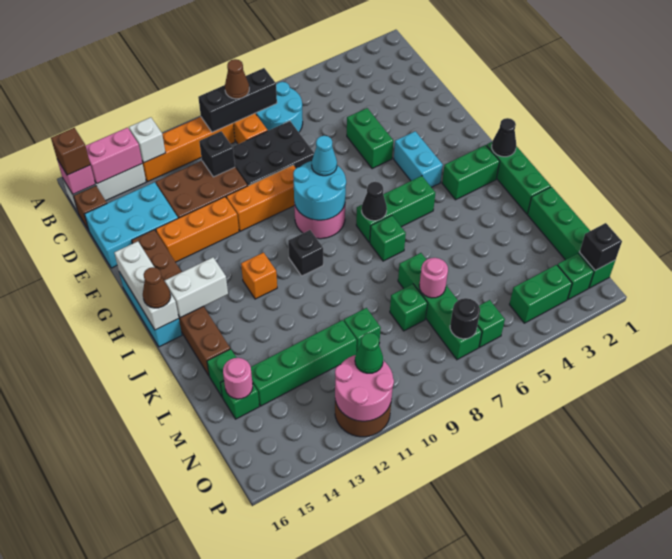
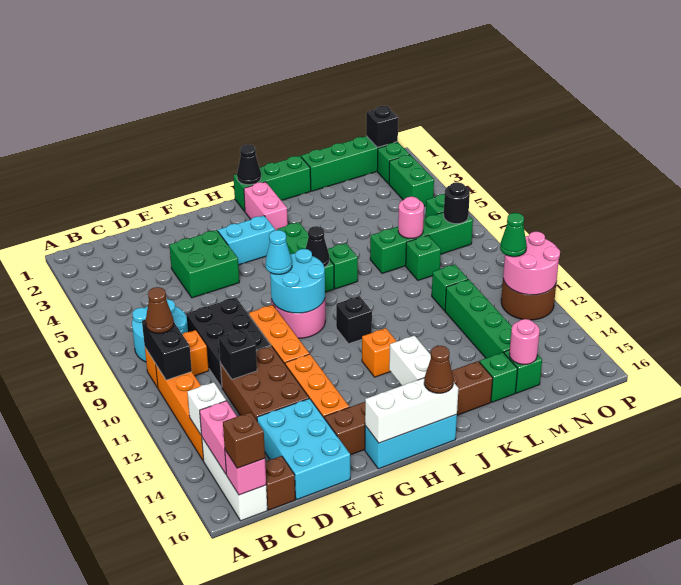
black brick B8:B10 level 2 -> black brick B9:B10 level 2
green brick E5:F5 level 1 -> green brick E4:F5 level 1
green brick I2:I3 level 1 -> pink brick I2:I3 level 1

